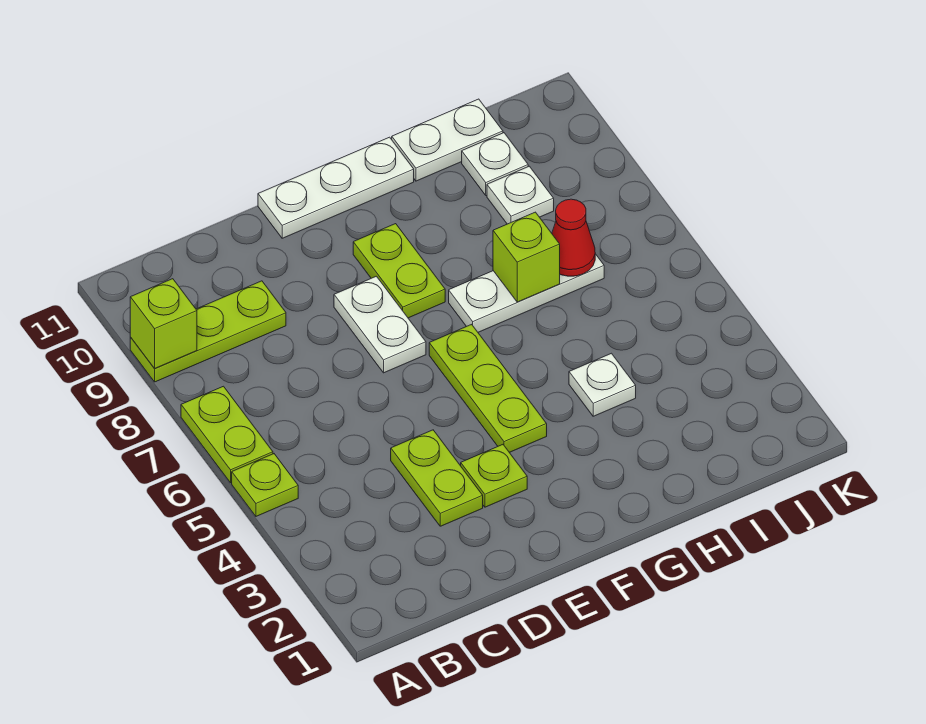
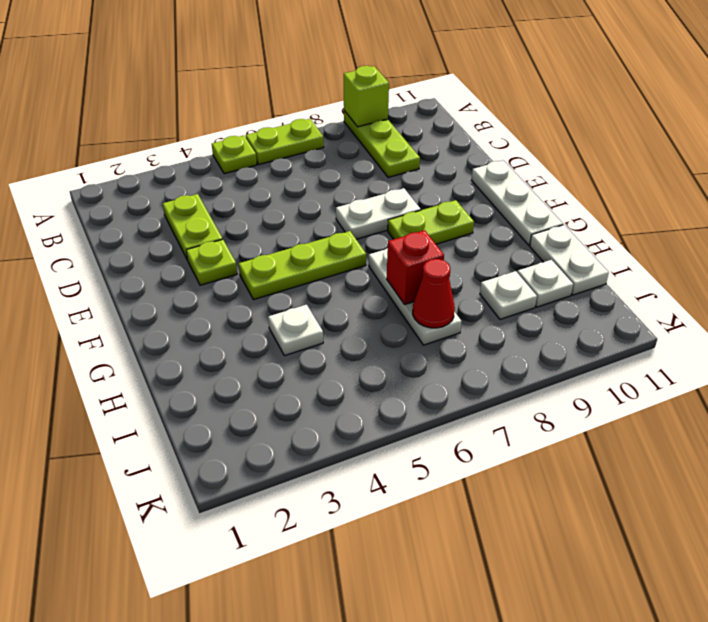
lime plate D3:D4 level 1 -> lime plate C3:D3 level 1
lime brick H7 level 2 -> red brick H7 level 2

